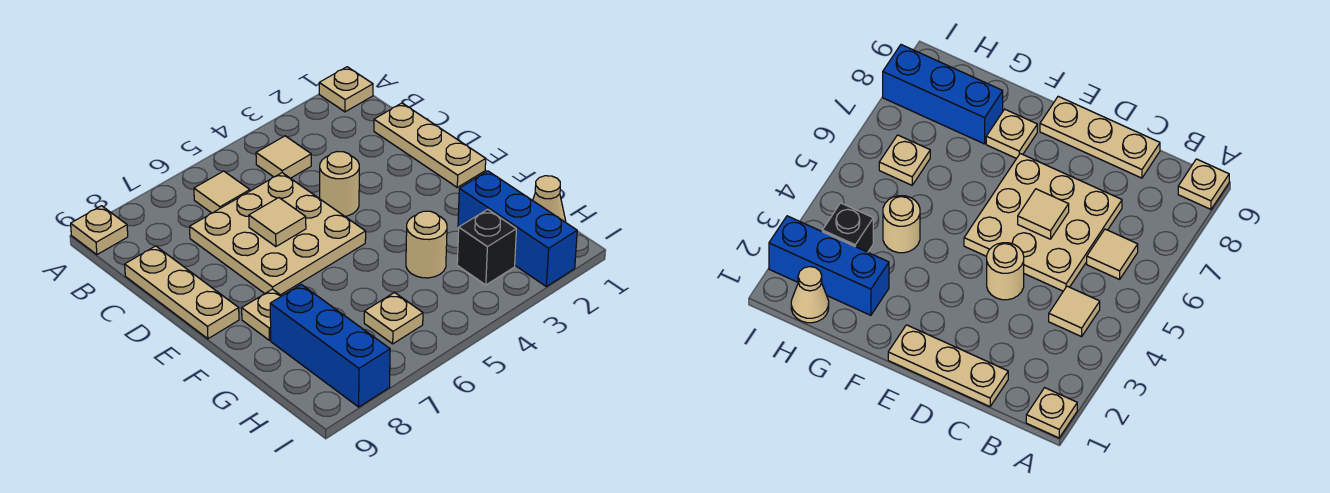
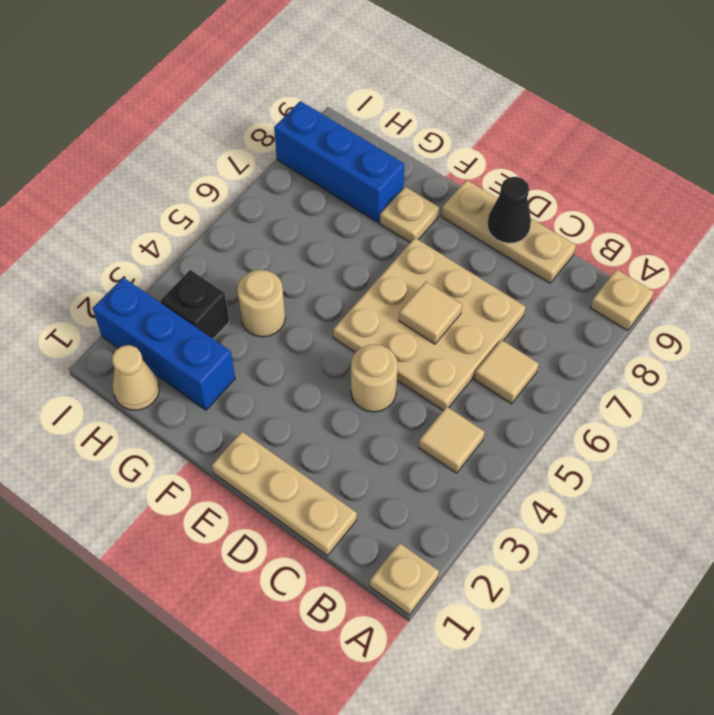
none -> black cone D9 level 2
tan plate H6 level 1 -> none

